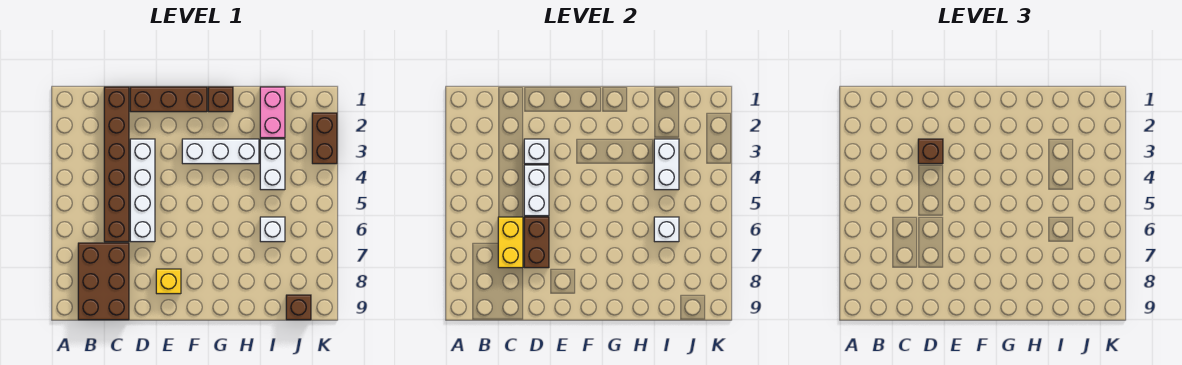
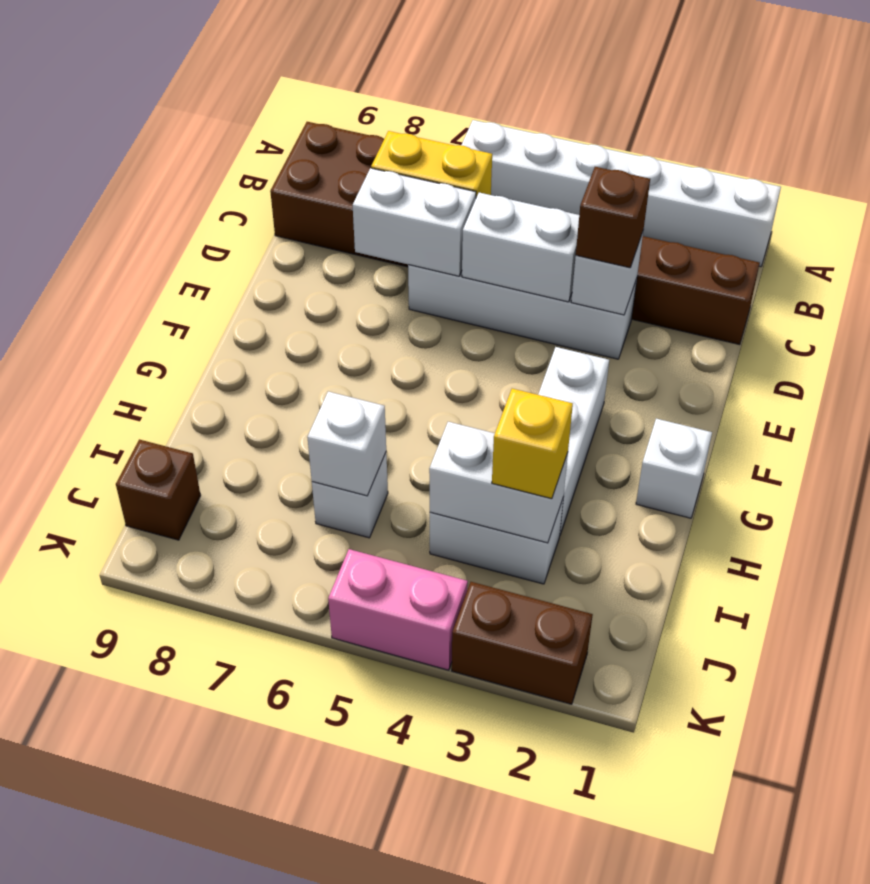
none -> white brick A1:A6 level 1
brown brick D1:F1 level 1 -> none
brown brick D6:D7 level 2 -> white brick D6:D7 level 2
yellow brick E8 level 1 -> yellow brick I3 level 3
brown brick G1 level 1 -> white brick G1 level 1
pink brick I1:I2 level 1 -> pink brick K4:K5 level 1

